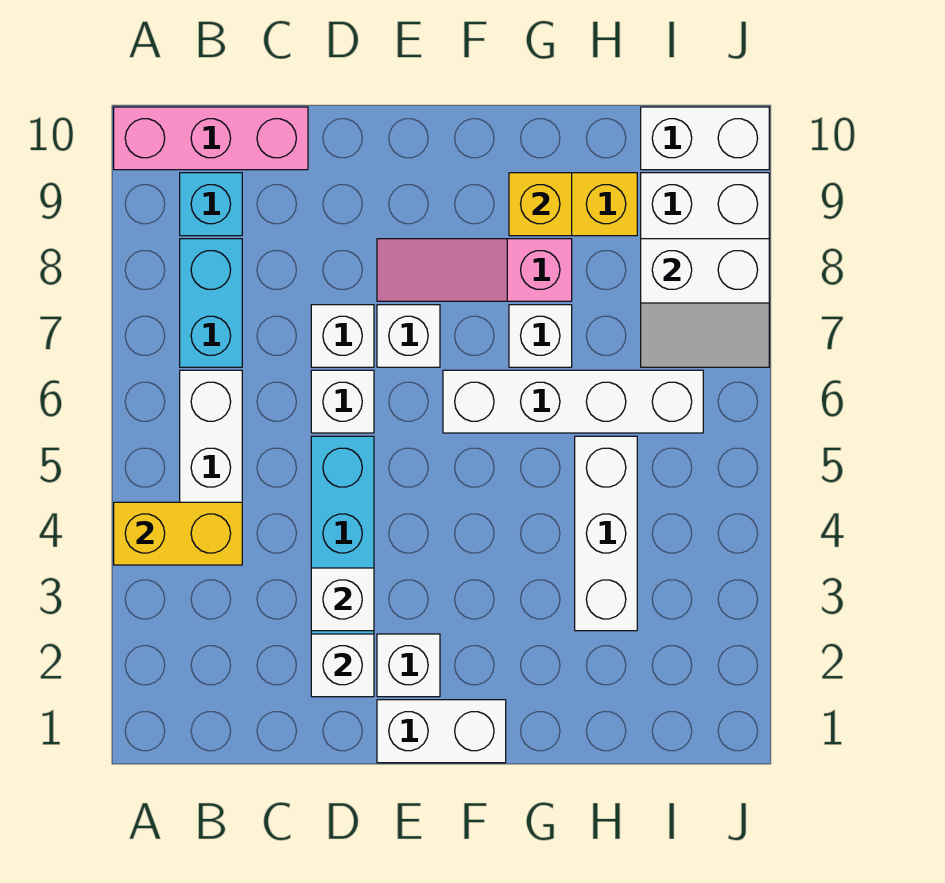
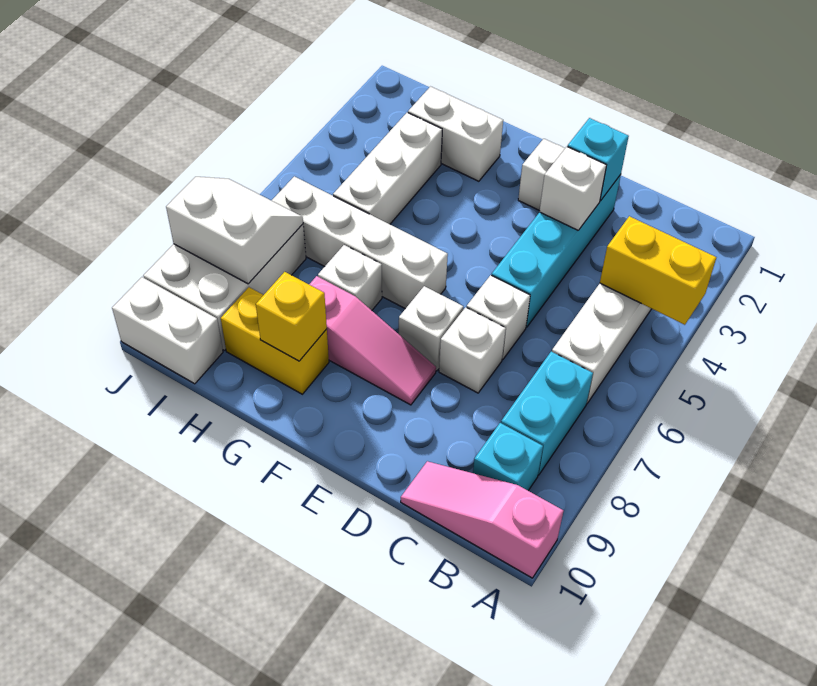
pink brick A10:C10 level 1 -> pink slope A10:C10 level 1 top A
white brick D2 level 2 -> cyan brick D2 level 2
white brick E1:F1 level 1 -> white brick G2:H2 level 1

